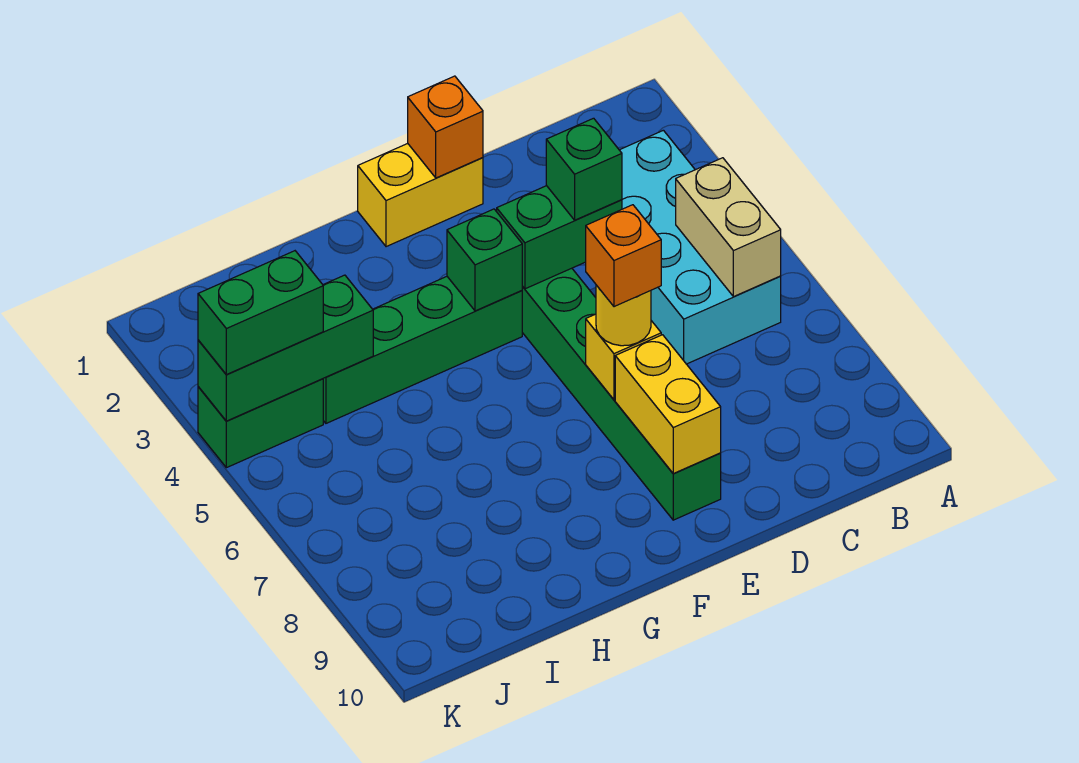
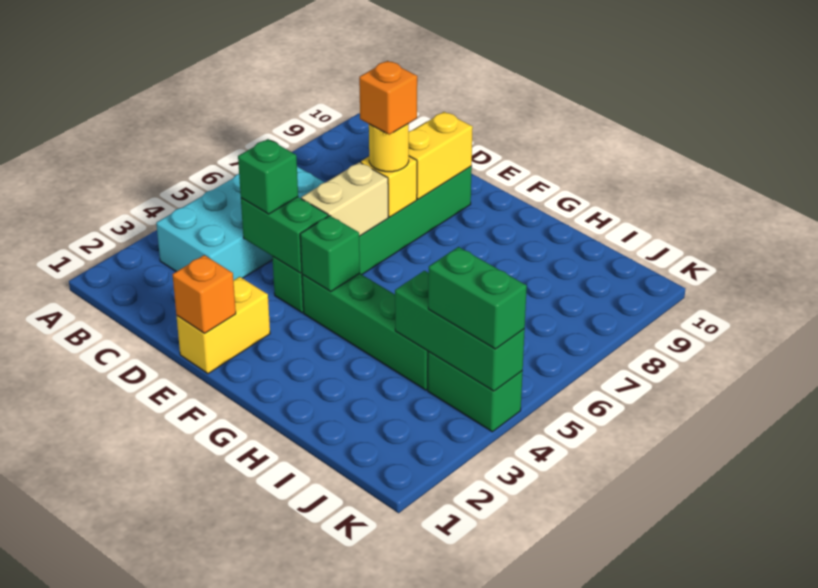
tan brick B5:B6 level 2 -> tan brick E5:E6 level 2
yellow brick E1:F1 level 1 -> yellow brick E1:E2 level 1

